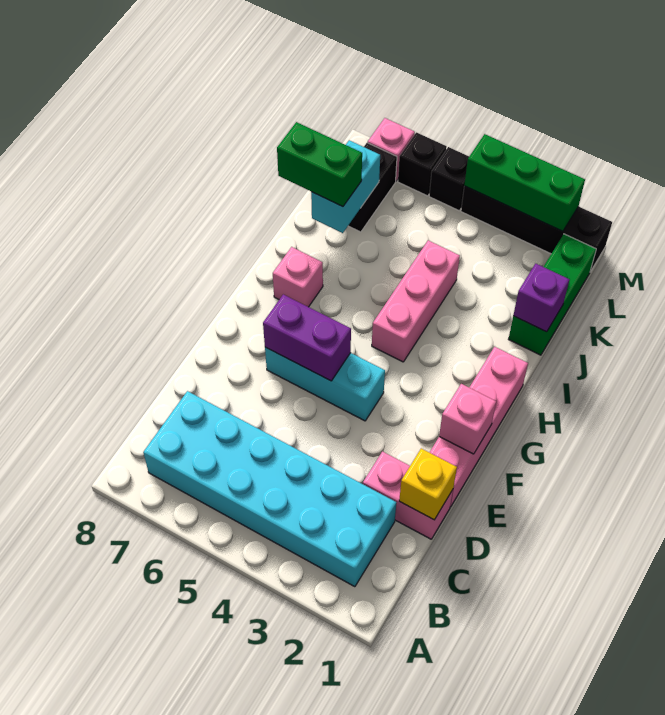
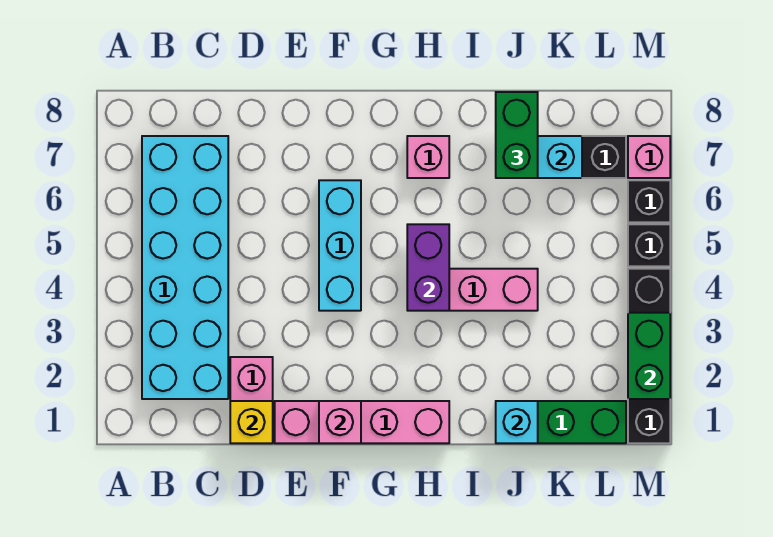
purple brick F5:F6 level 2 -> purple brick H4:H5 level 2
purple brick J1 level 2 -> cyan brick J1 level 2
green brick M2:M4 level 2 -> green brick M2:M3 level 2

